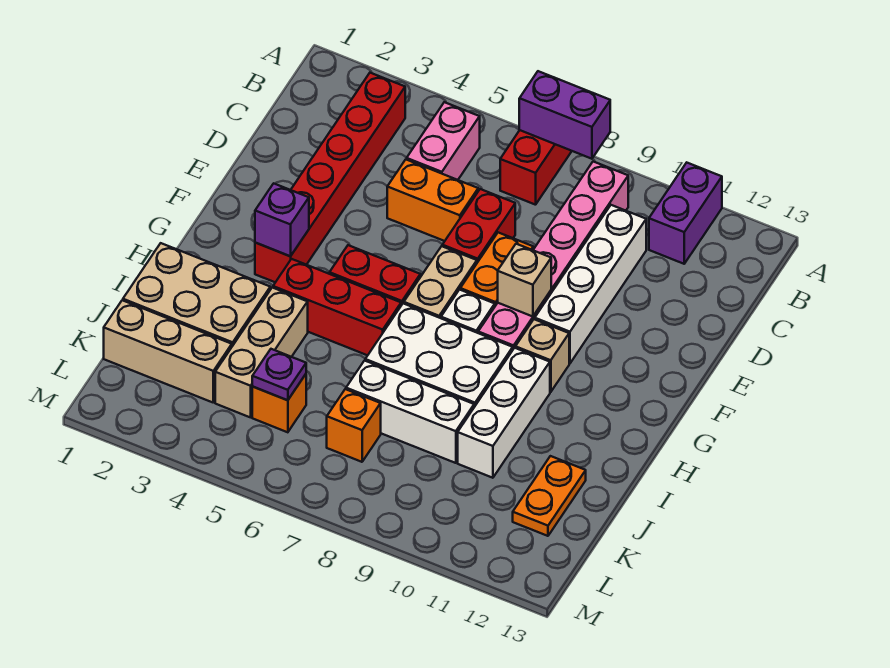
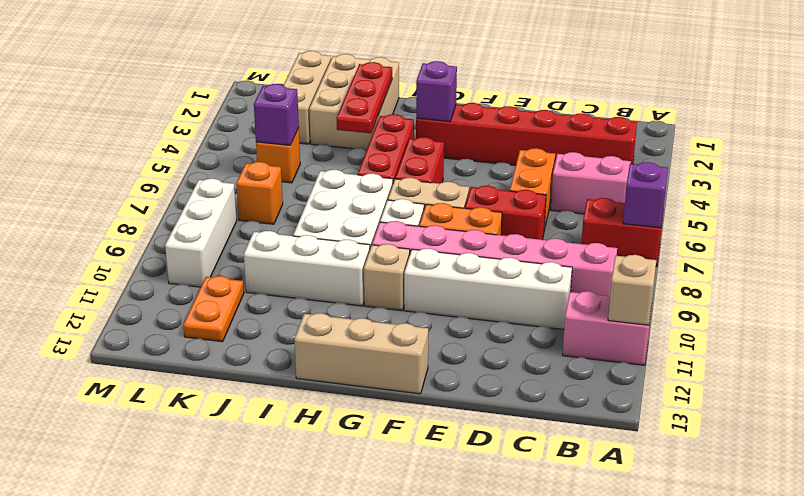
purple brick A7:A8 level 2 -> purple brick A7 level 2
purple brick A11:B11 level 1 -> pink brick A11:B11 level 1
tan brick F9 level 2 -> tan brick A11 level 2
none -> red plate I2:I4 level 2
tan brick I4:K4 level 1 -> tan brick F13:H13 level 1
white brick J7:J9 level 1 -> white brick L8:L10 level 1
orange plate J12:K12 level 1 -> orange plate K11:K12 level 1
purple plate K5 level 2 -> purple brick K5 level 2

